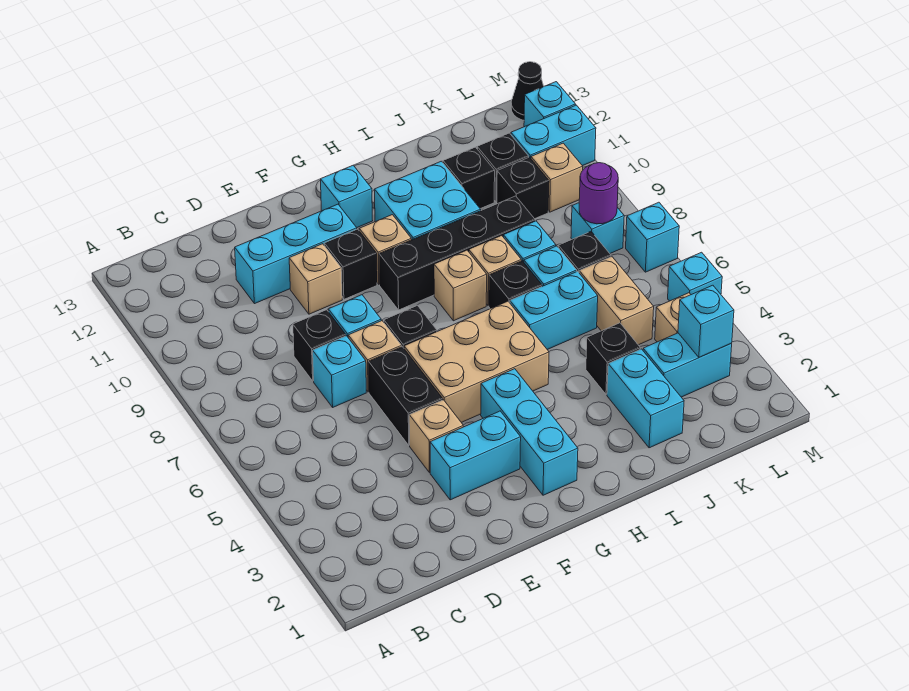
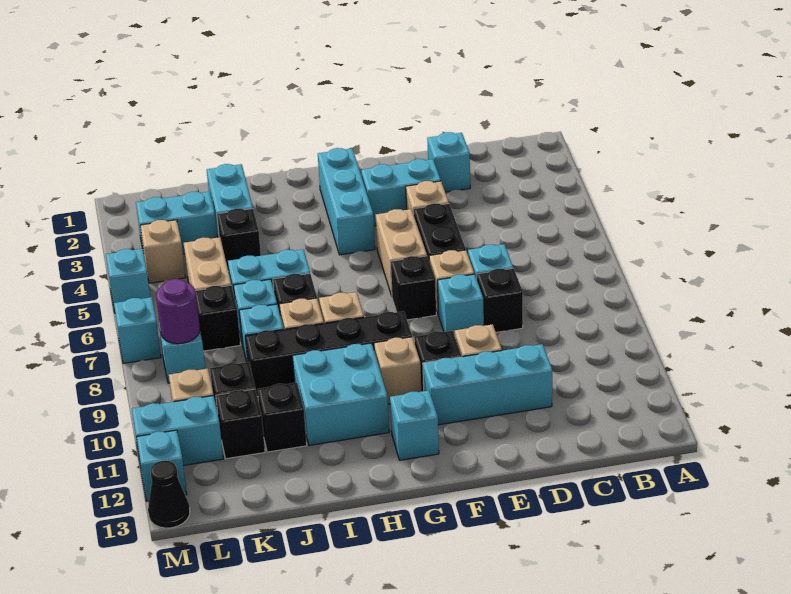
tan brick F5:H6 level 1 -> tan brick F5:F6 level 1
cyan brick L3 level 2 -> cyan brick D2 level 1

